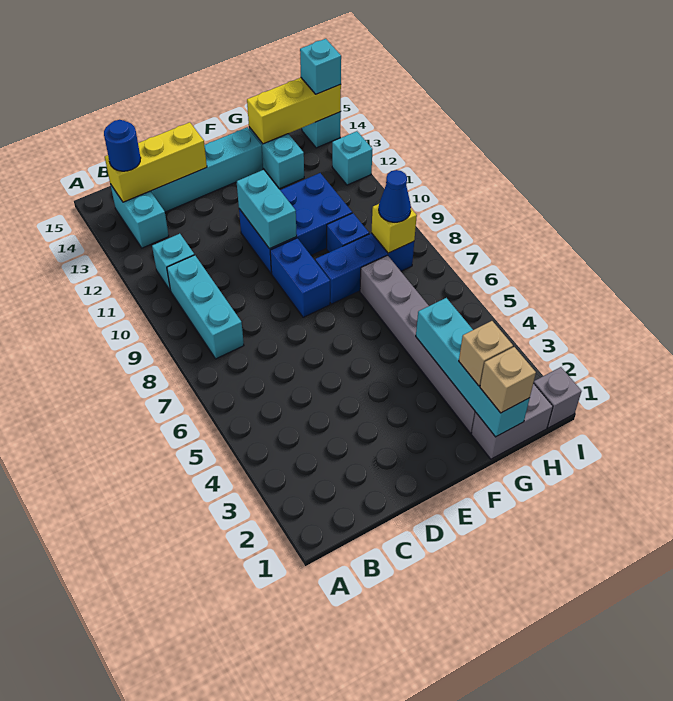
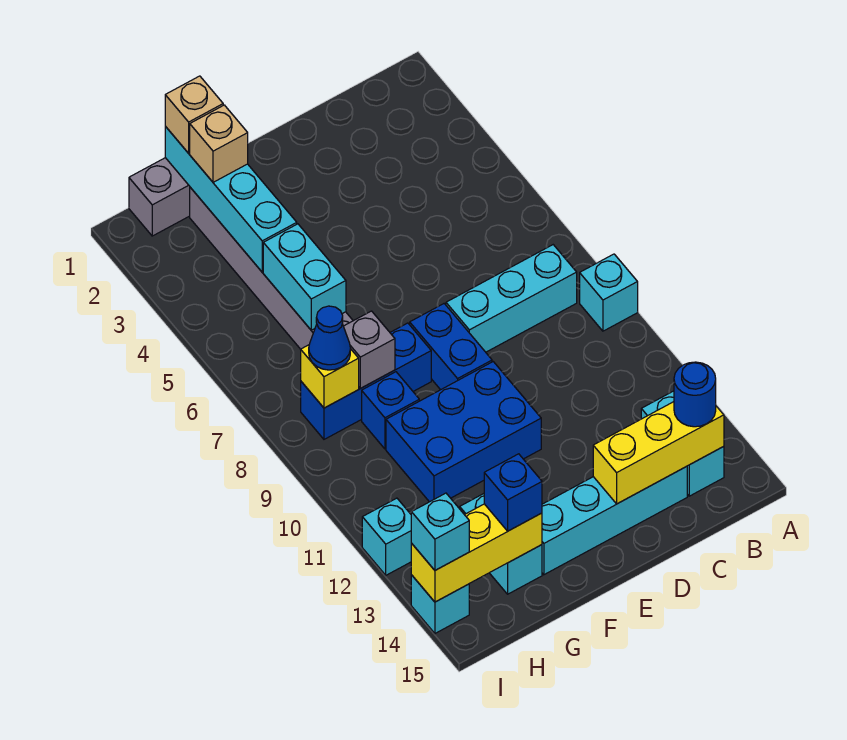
cyan brick B8:B10 level 1 -> cyan brick B8:D8 level 1
cyan brick B11 level 1 -> cyan brick A9 level 1
cyan brick E10:E11 level 2 -> cyan brick G5:G6 level 2
none -> blue brick G14 level 3
grey brick I1 level 1 -> grey brick G8 level 2

